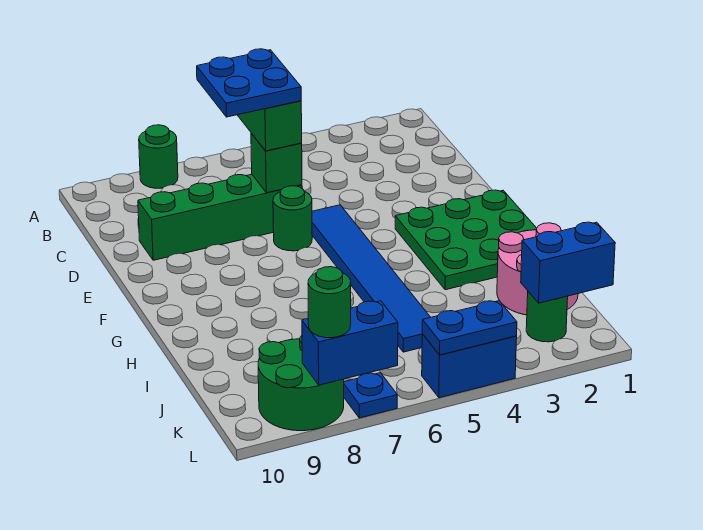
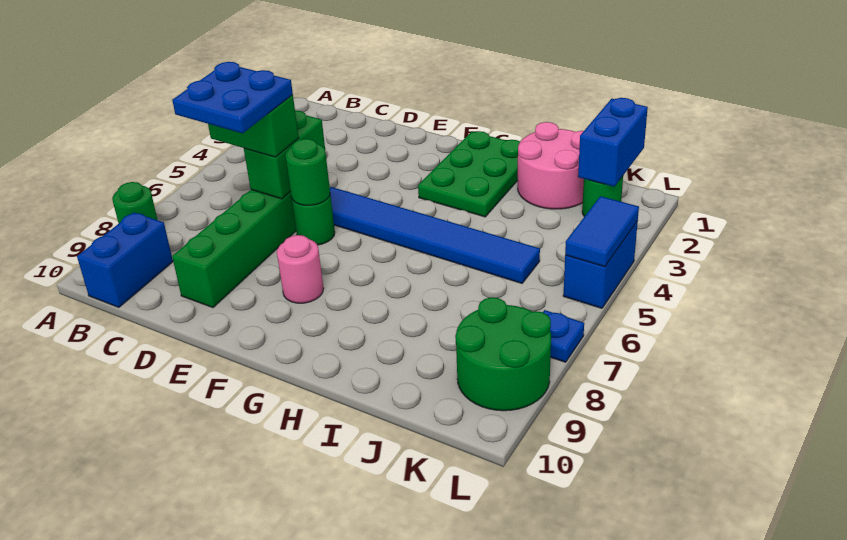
green brick D6 level 2 -> green brick D5:D6 level 2
green plate F1:H3 level 1 -> green plate G1:H3 level 1
none -> pink round brick F8 level 1
blue plate L4:L5 level 2 -> blue tile L4:L5 level 2
blue brick L7:L8 level 2 -> blue brick B9:B10 level 1
green round brick L8 level 3 -> green round brick E6 level 2

